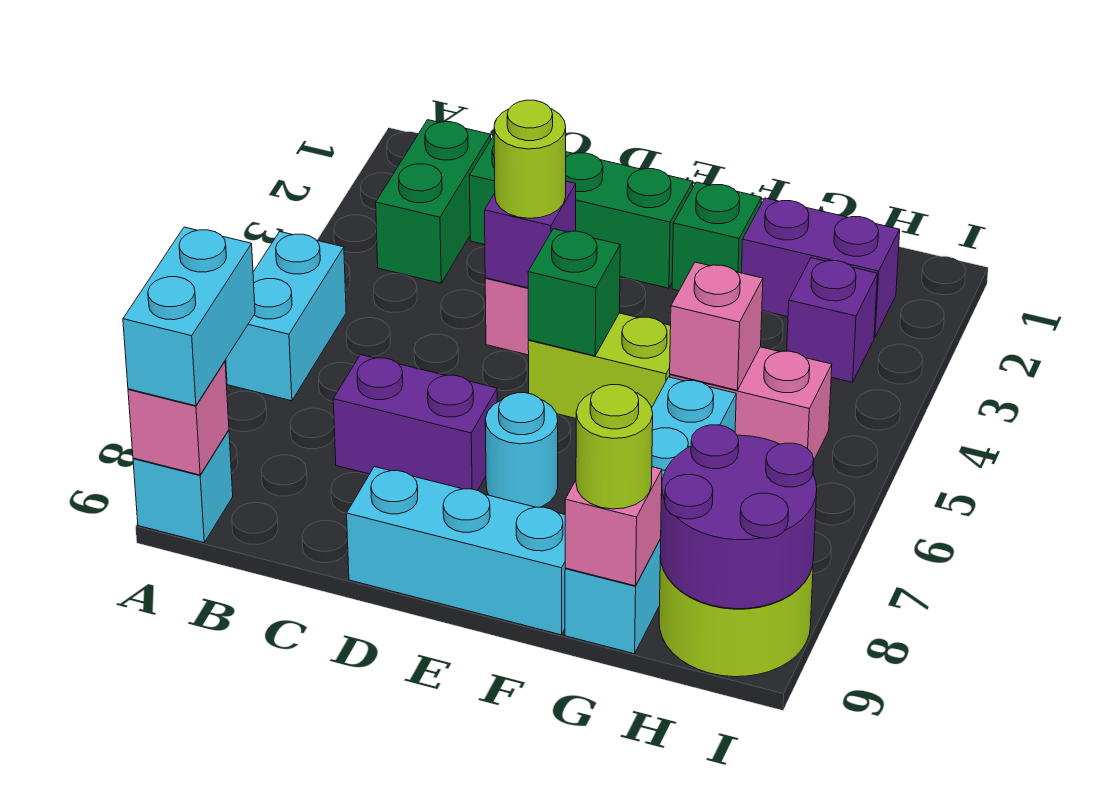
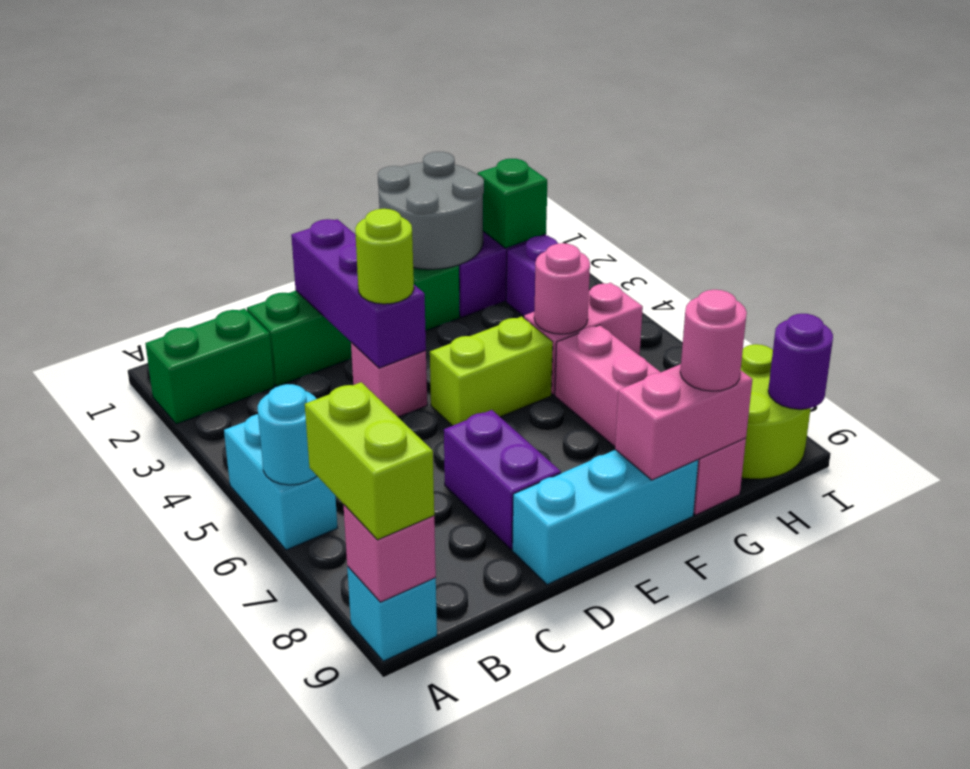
cyan brick A8:A9 level 3 -> lime brick A8:A9 level 3
green brick B2:B3 level 1 -> green brick A2:B2 level 1
purple brick C7:D7 level 1 -> purple brick D7:D8 level 1
purple brick D4 level 2 -> purple brick D2:D4 level 2
green brick E5 level 2 -> green brick H2 level 2
cyan round brick E7 level 1 -> cyan round brick A6 level 2
none -> grey round brick F1:G2 level 2
pink brick G5 level 2 -> pink round brick G5 level 2
cyan brick G6:G9 level 1 -> pink brick G6:G9 level 1
pink brick G9 level 2 -> pink brick F9:G9 level 2
lime round brick G9 level 3 -> pink round brick G9 level 3
purple round brick H8:I9 level 2 -> purple round brick I9 level 2

